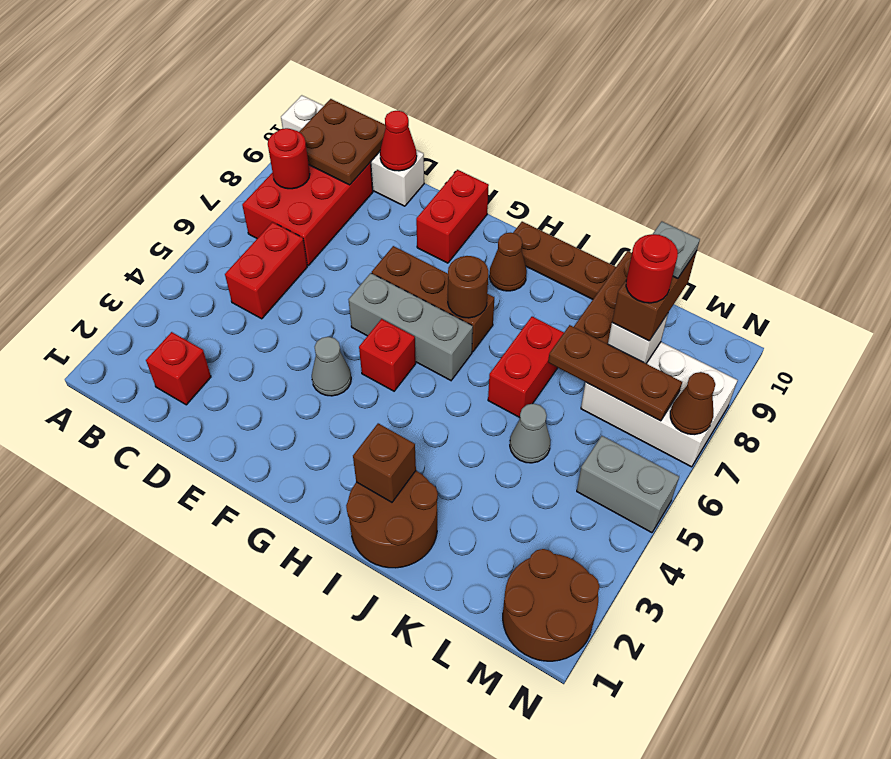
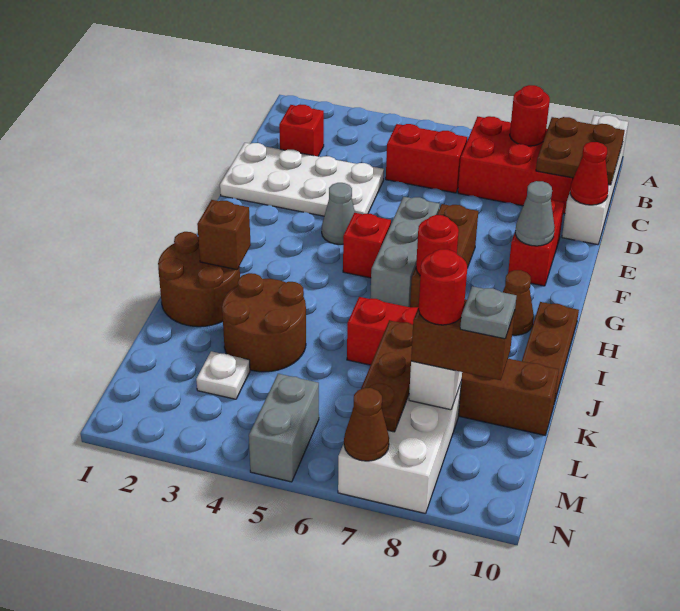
none -> white plate D1:E4 level 1
red brick F9:F10 level 1 -> red brick E9:F9 level 1
brown round brick H7 level 2 -> red round brick H7 level 2
grey cone K5 level 1 -> grey cone F9 level 2
none -> white plate L3 level 1
brown round brick M1:N2 level 1 -> brown round brick J3:K4 level 1

